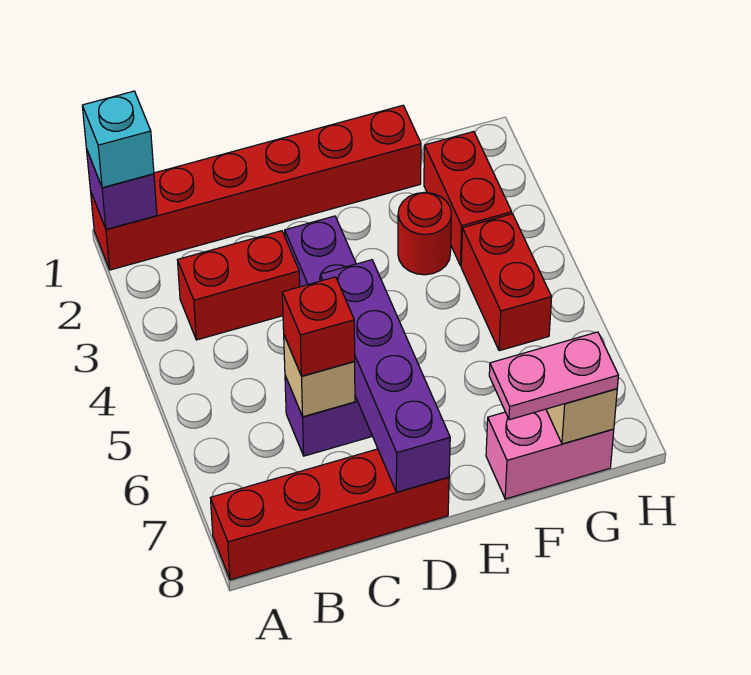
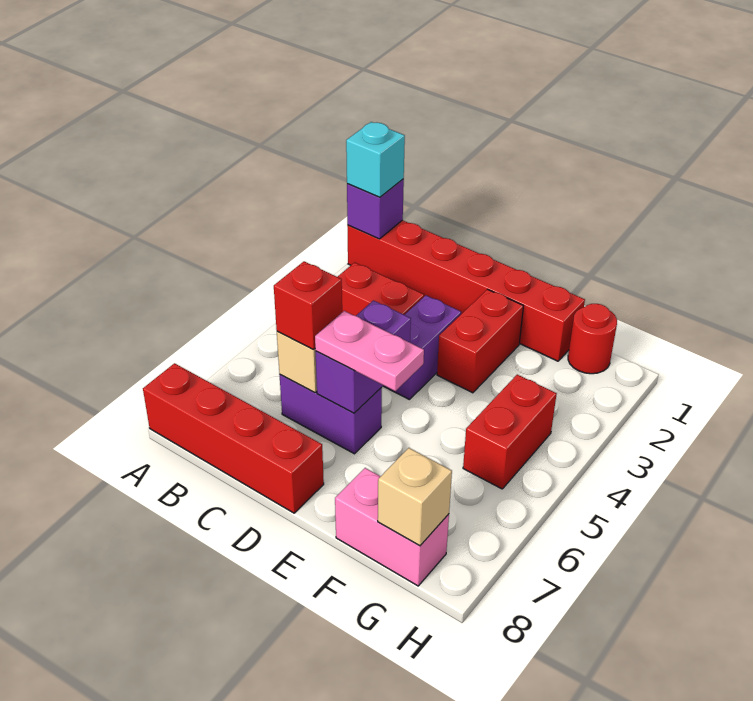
purple brick D5:D8 level 2 -> purple brick D5:D6 level 2
red round brick F3 level 1 -> red round brick G1 level 1
pink plate F8:G8 level 3 -> pink plate D6:E6 level 3
red brick G2:G3 level 1 -> red brick E2:E3 level 1

